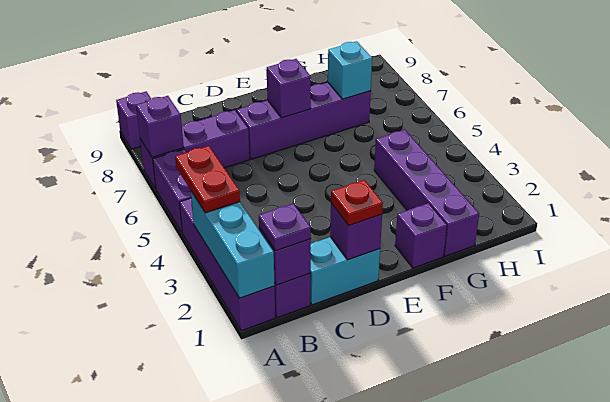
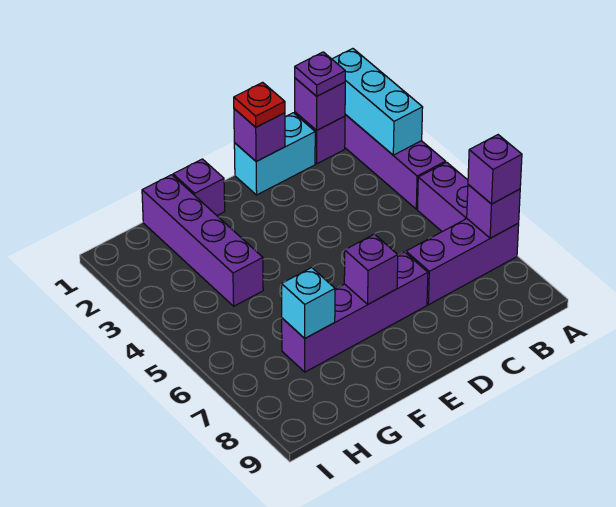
red plate A3:A4 level 3 -> none
purple brick A9 level 1 -> purple brick A7 level 3

